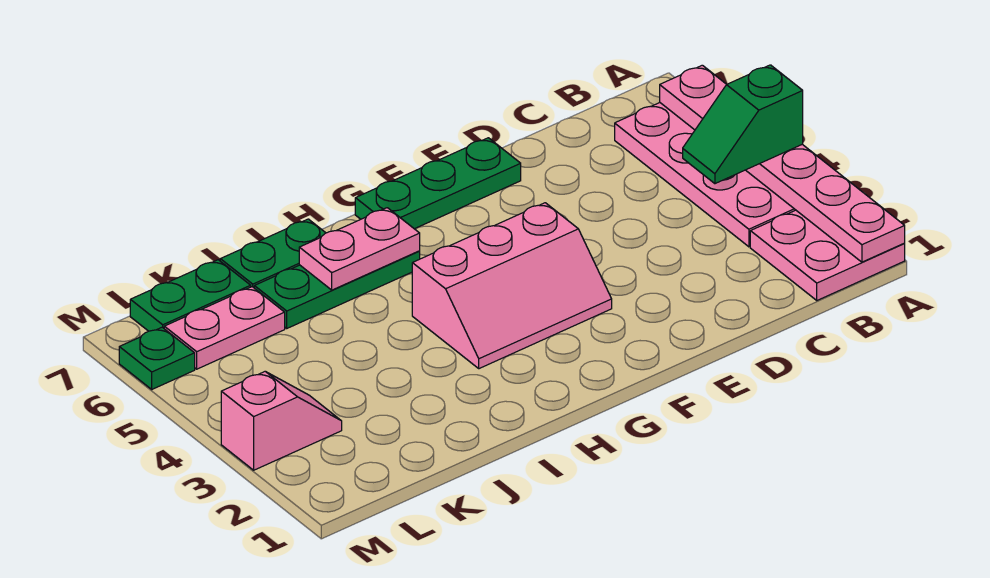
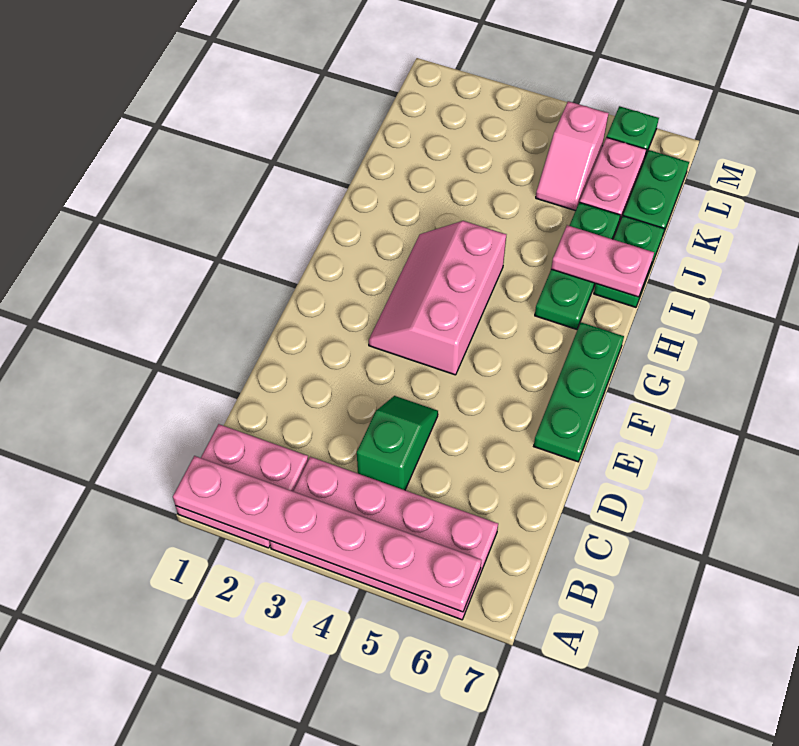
green slope A4:B4 level 3 top A -> green slope C4:D4 level 1 top C
pink plate H6:I6 level 2 -> pink plate I6:I7 level 2
pink slope L3:M3 level 1 top M -> pink slope K5:L5 level 1 top L

